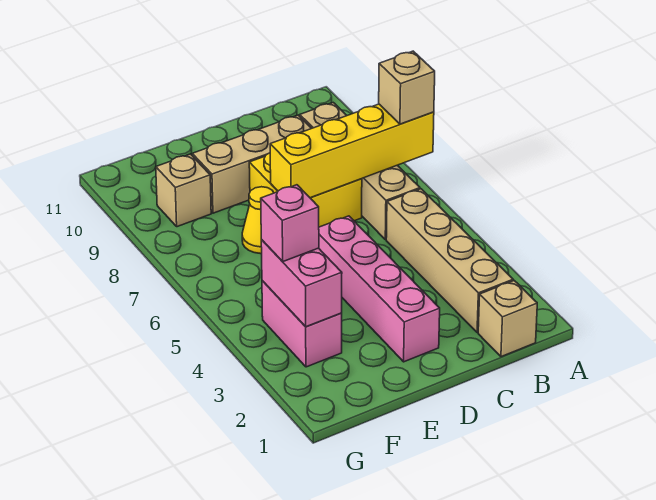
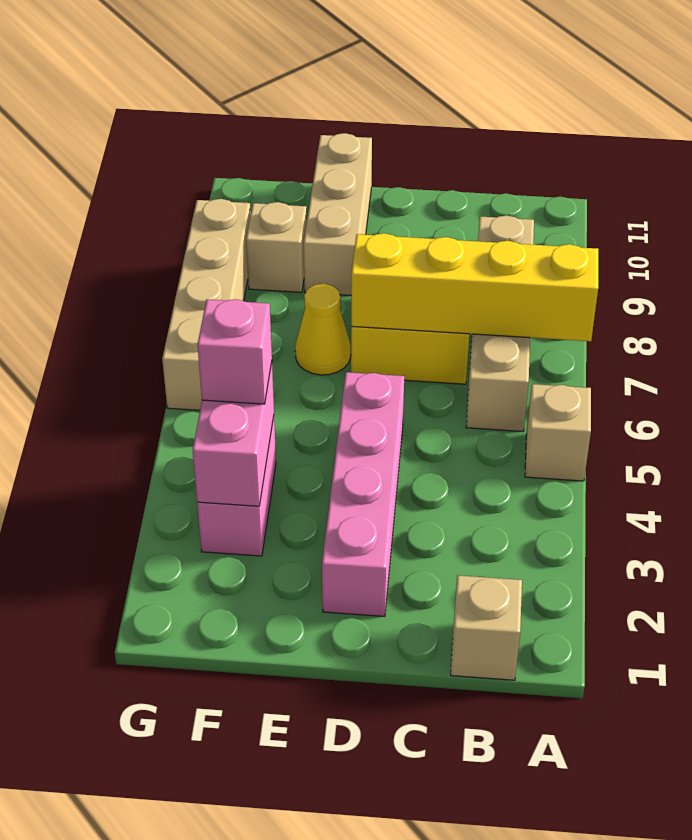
tan brick A7 level 3 -> tan brick A5 level 1
tan brick B2:B5 level 1 -> tan brick G6:G9 level 1
tan brick C9:E9 level 1 -> tan brick E9:E11 level 1

